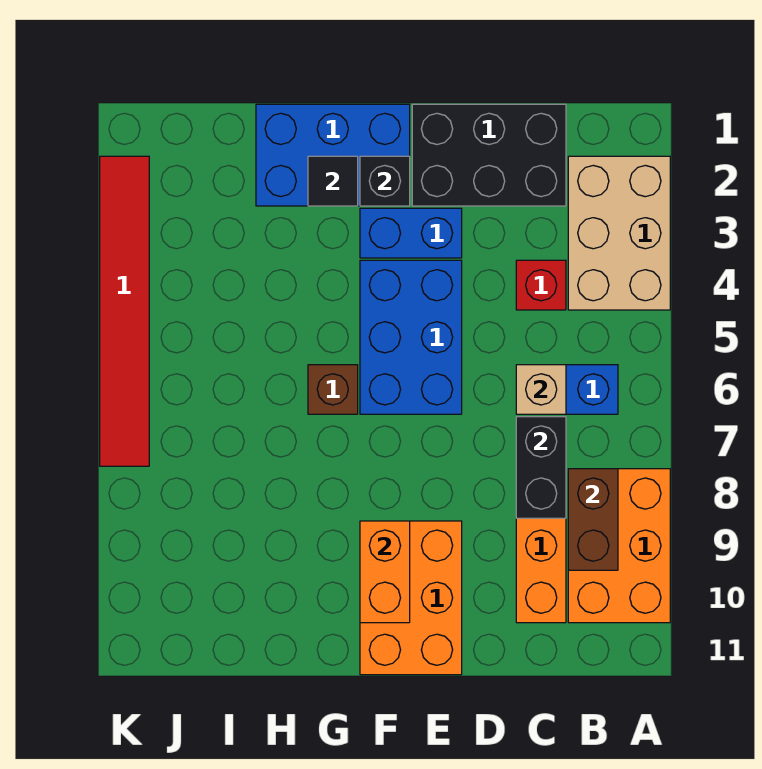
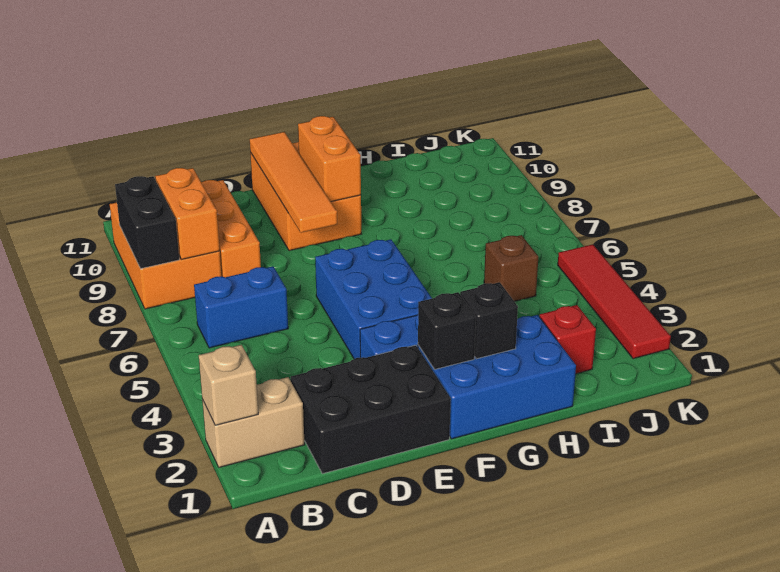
tan brick A2:B4 level 1 -> tan brick A2:B2 level 1
brown brick B8:B9 level 2 -> orange brick B8:B9 level 2
red brick C4 level 1 -> red brick I2 level 1
tan brick C6 level 2 -> tan brick A2 level 2
black brick C7:C8 level 2 -> black brick A8:A9 level 2
none -> orange tile E8:E11 level 2
black tile G2 level 2 -> black brick G2 level 2
brown brick G6 level 1 -> brown brick I5 level 1
red tile K2:K7 level 1 -> red tile K2:K5 level 1

